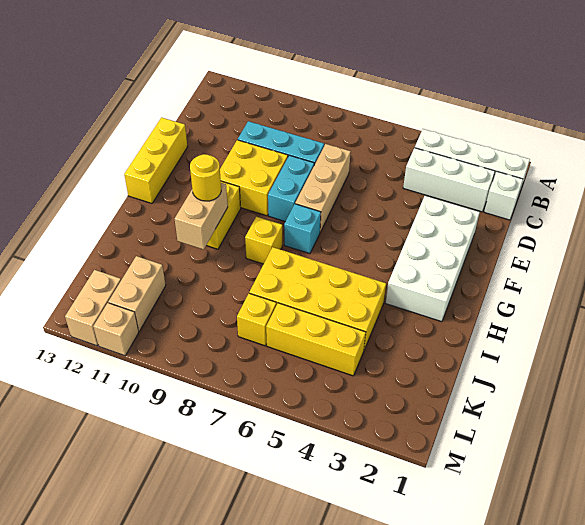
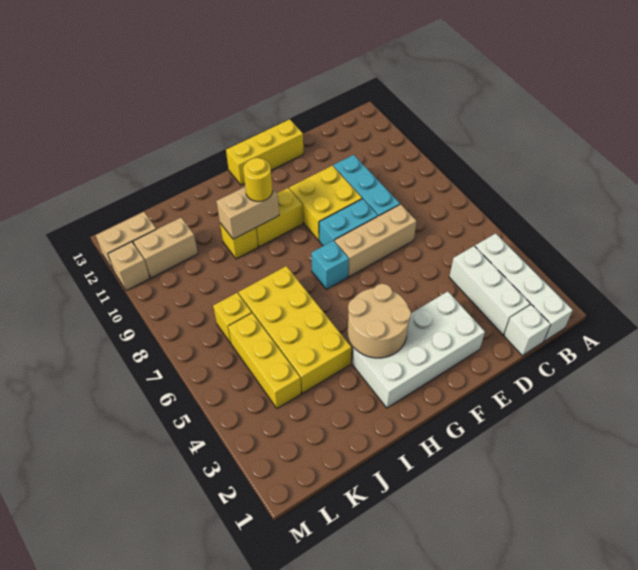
none -> tan round brick G3:H4 level 2
yellow brick H8 level 1 -> yellow brick I10 level 1

